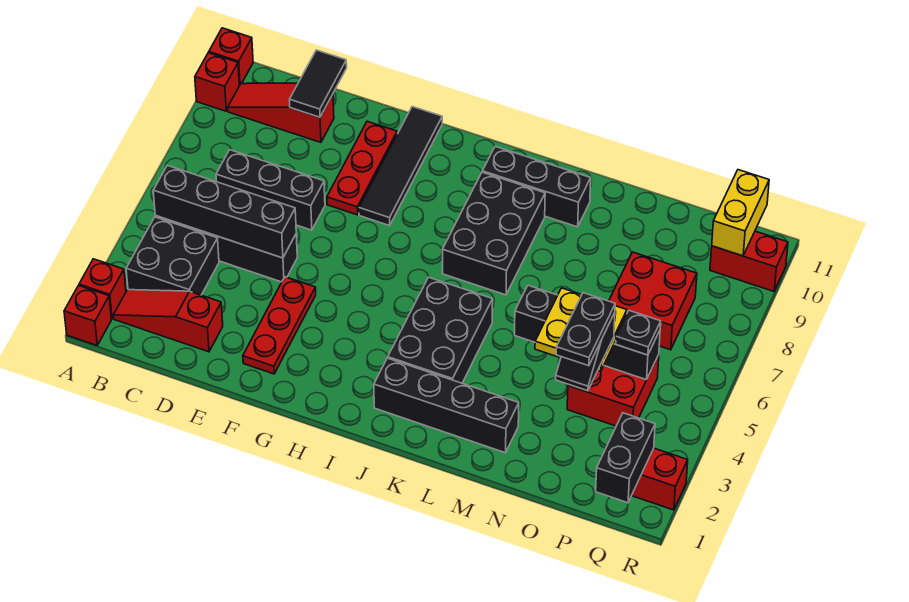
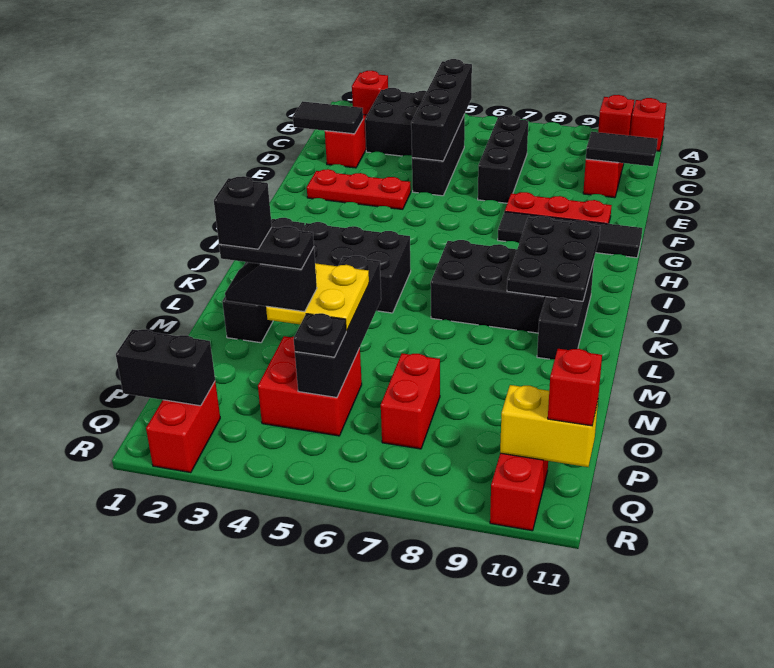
red brick A1 level 1 -> red brick Q11 level 3
none -> black tile D1:D2 level 2
none -> black plate I9:K10 level 2
none -> black brick O3 level 6
red brick O7:P8 level 1 -> red brick O7:P7 level 1

